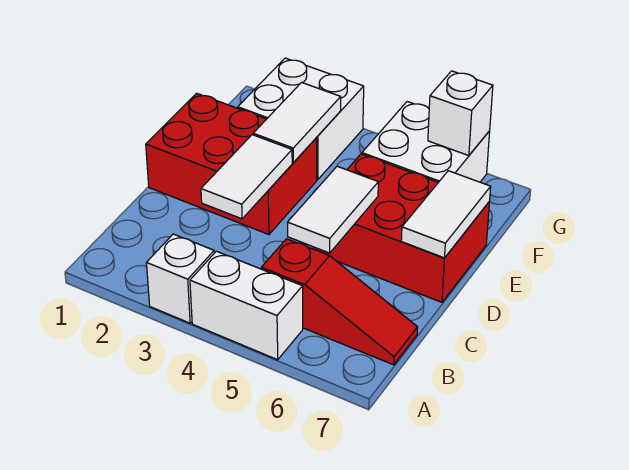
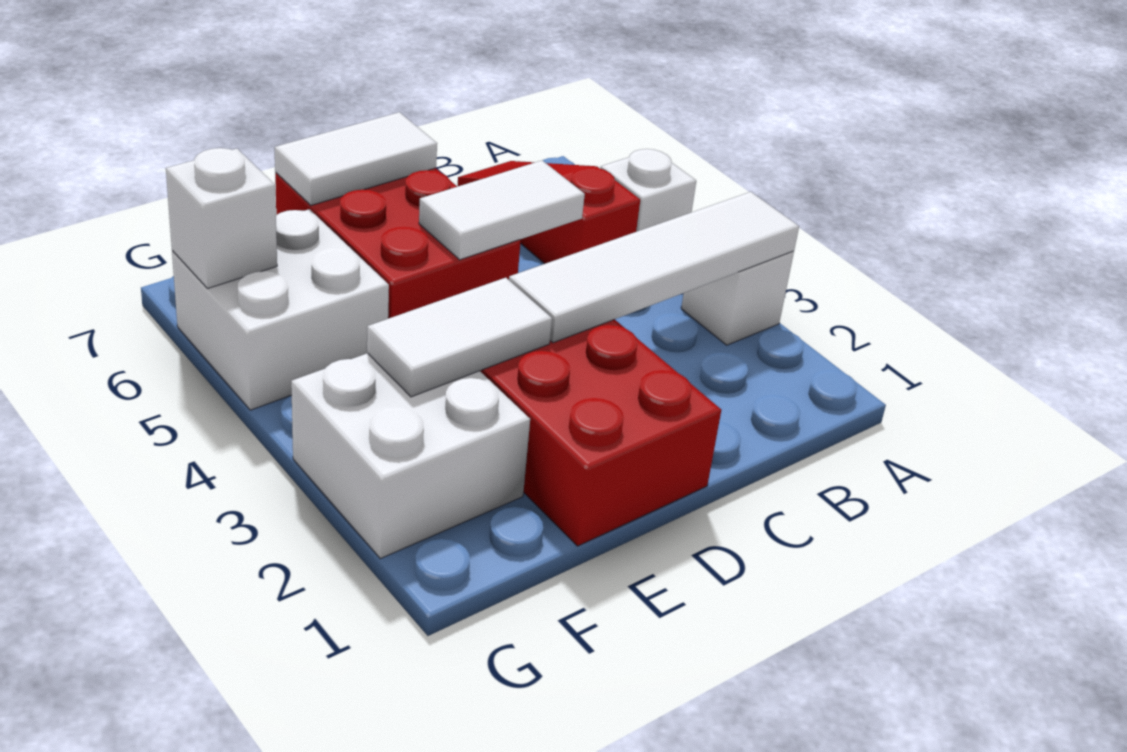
white brick A4:A5 level 1 -> white brick A5 level 1
white tile C3:D3 level 2 -> white tile A3:D3 level 2

